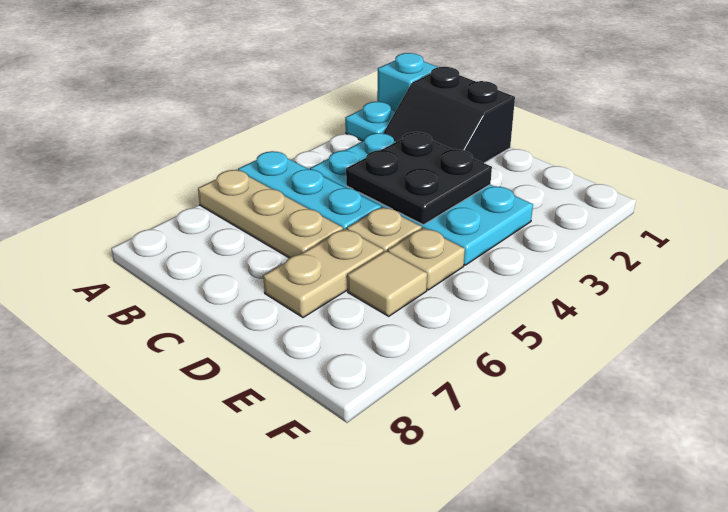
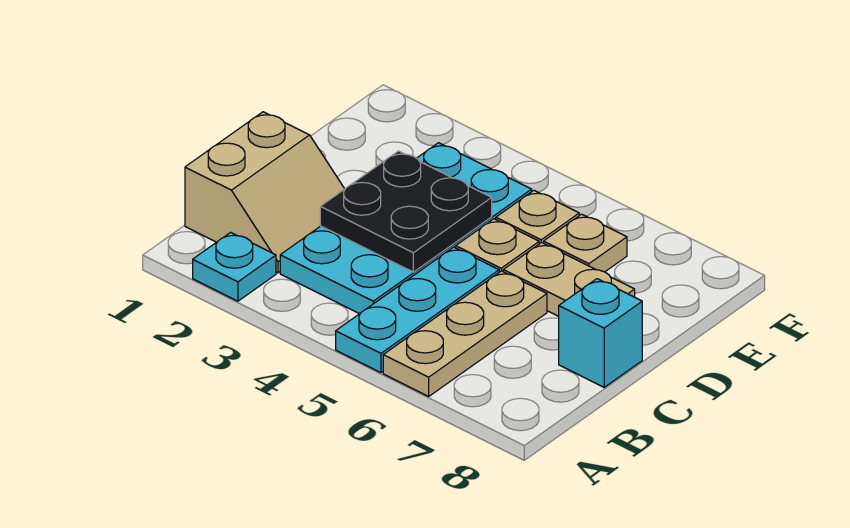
cyan brick A1 level 1 -> cyan brick C8 level 1
black slope B1:C2 level 1 top 1 -> tan slope B1:C2 level 1 top 1
tan tile E6 level 1 -> tan plate E6 level 1

